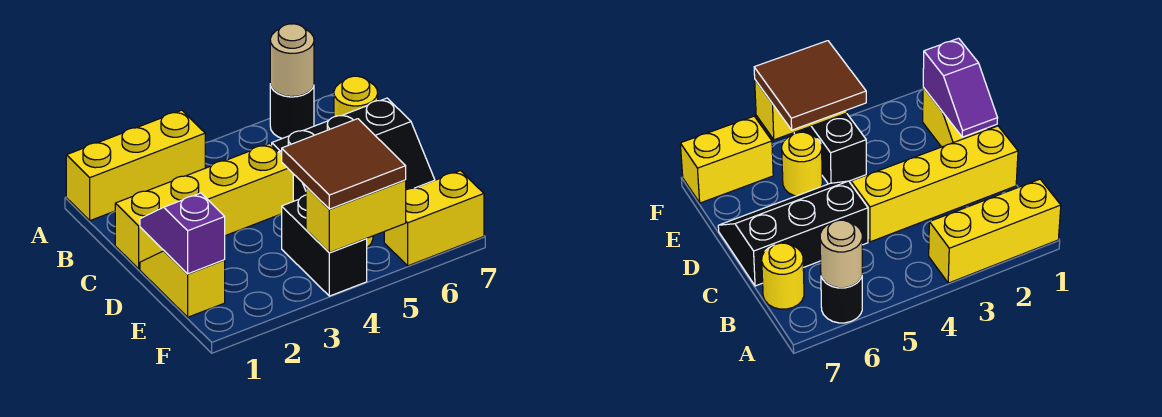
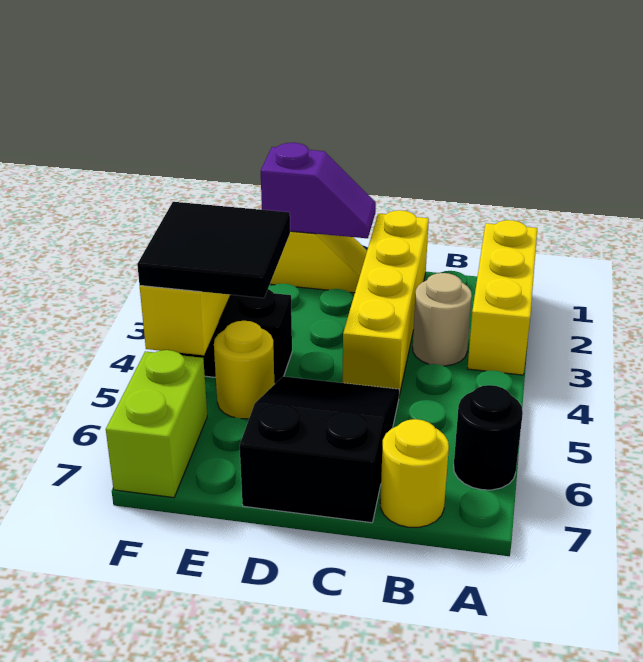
tan round brick A6 level 2 -> tan round brick B3 level 1
black slope C5:D7 level 1 top C -> black slope C5:D7 level 1 top 7
brown tile E4:F5 level 3 -> black tile E4:F5 level 3
yellow brick F6:F7 level 1 -> lime brick F6:F7 level 1

